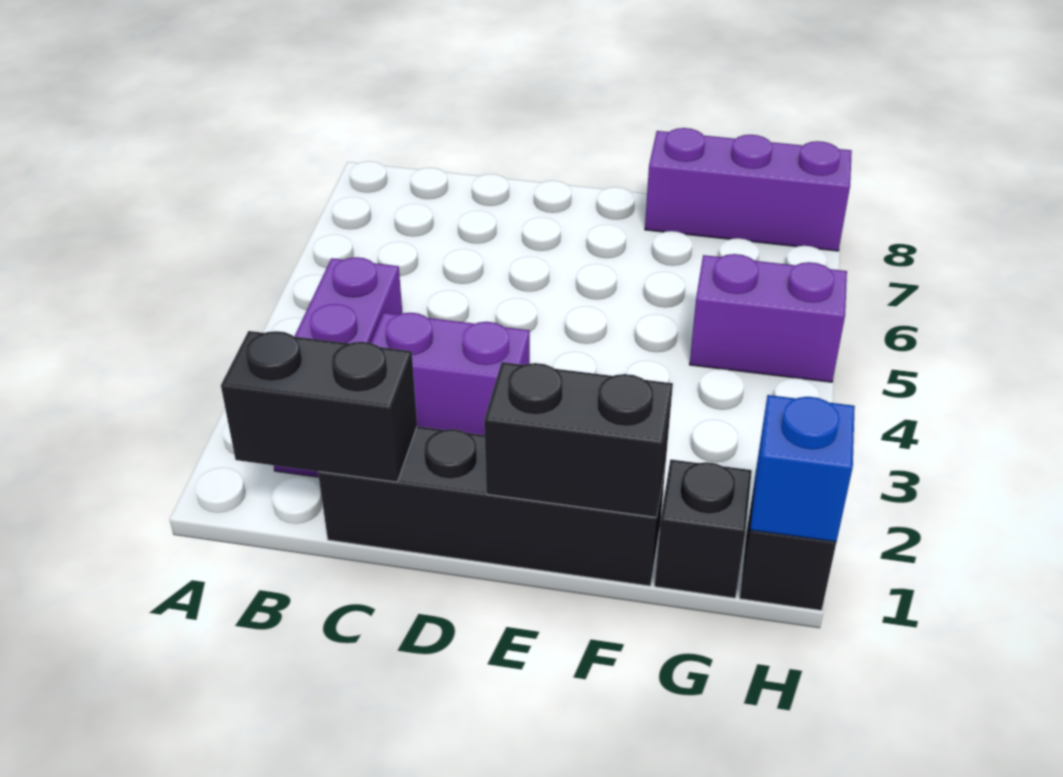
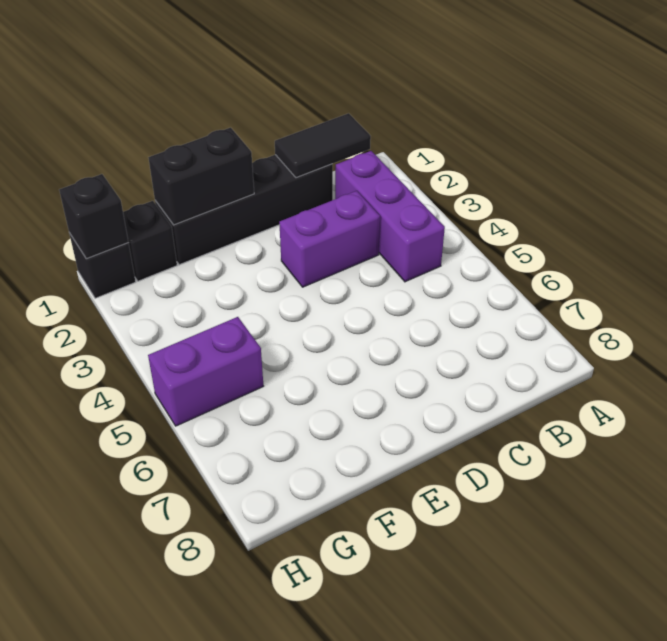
black brick B1:C1 level 2 -> black tile B1:C1 level 2
purple brick F8:H8 level 1 -> none
blue brick H1 level 2 -> black brick H1 level 2

